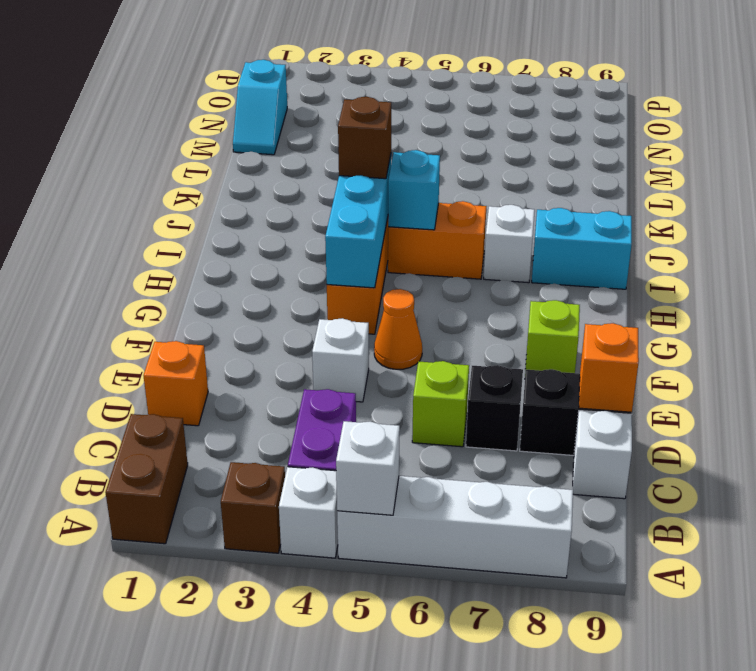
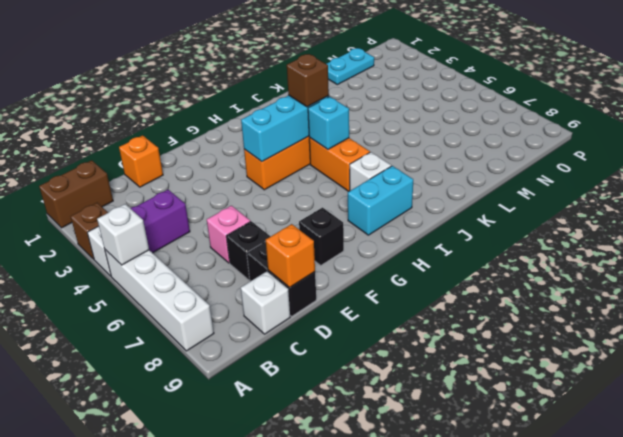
lime brick D6 level 1 -> pink brick D6 level 1
white brick E4 level 1 -> none
orange cone F5 level 1 -> none
lime brick F8 level 1 -> black brick F8 level 1
cyan brick I8:I9 level 1 -> cyan brick H8:I8 level 1
cyan slope M1:N1 level 1 top N -> cyan plate M1:N1 level 1

